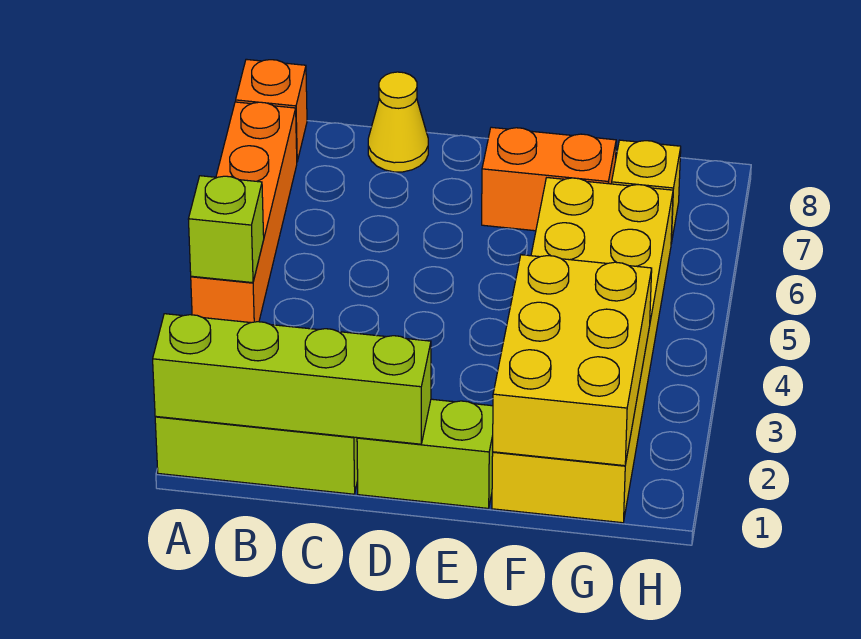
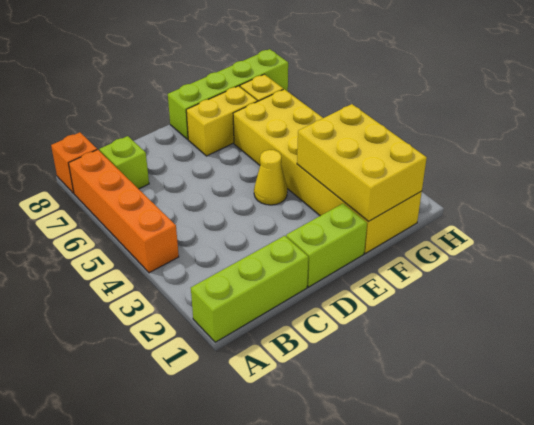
lime brick A1:D1 level 2 -> lime brick E8:H8 level 1
lime brick A4 level 2 -> lime brick B7 level 1
yellow cone C8 level 1 -> yellow cone E4 level 1
orange brick E7:F7 level 1 -> yellow brick E7:F7 level 1

